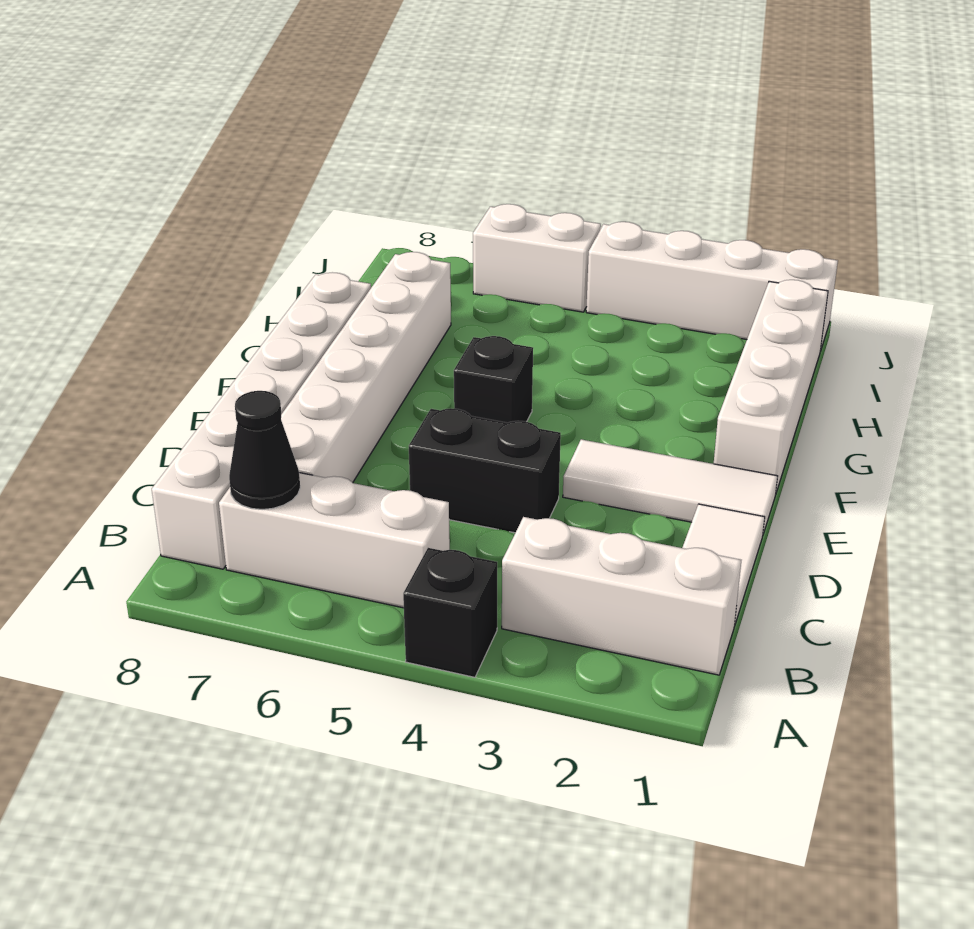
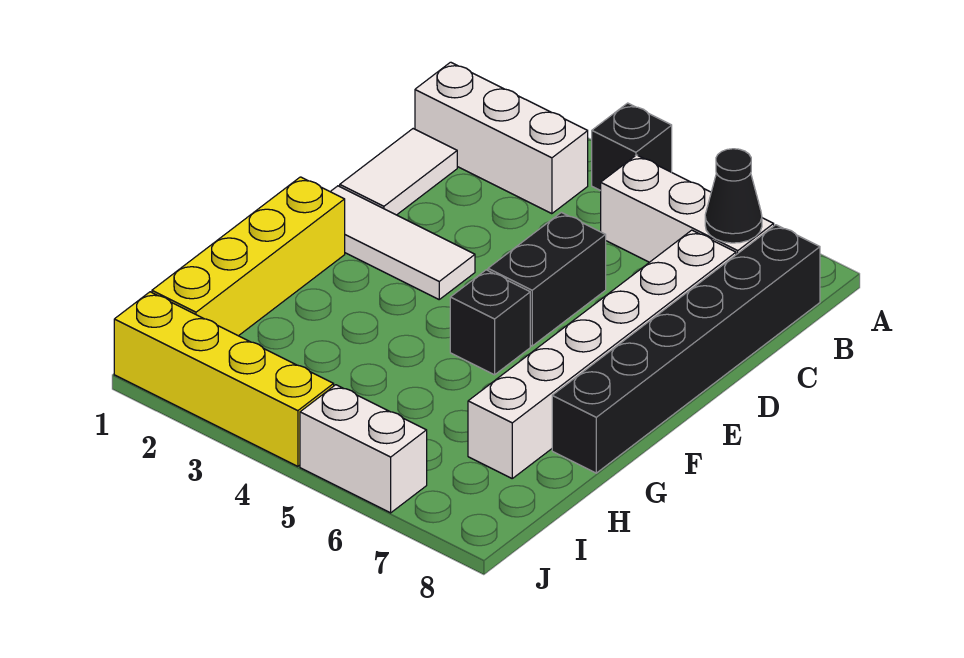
white brick B8:G8 level 1 -> black brick B8:G8 level 1
black brick D4:D5 level 1 -> black brick D5:E5 level 1
white brick F1:I1 level 1 -> yellow brick F1:I1 level 1
white brick J1:J4 level 1 -> yellow brick J1:J4 level 1

